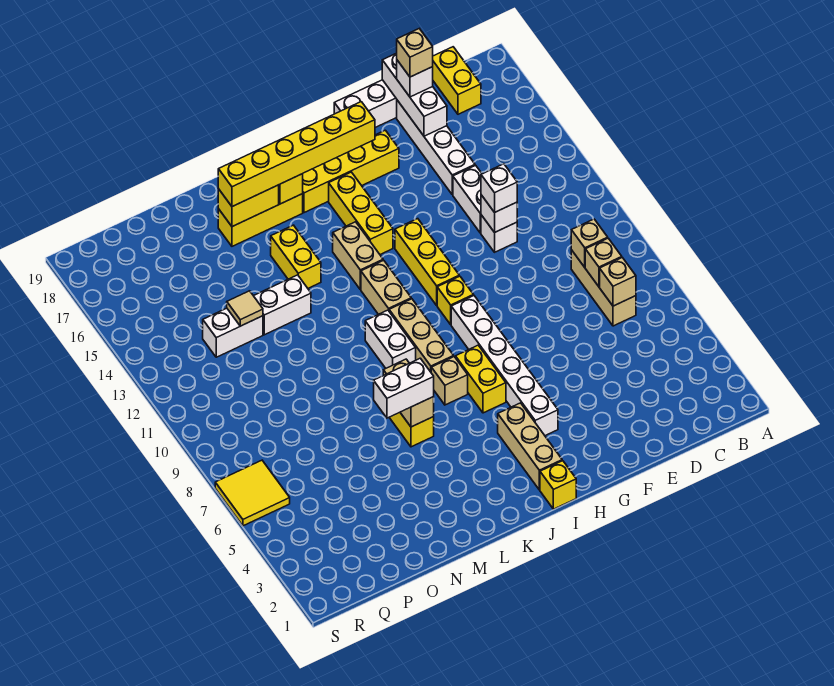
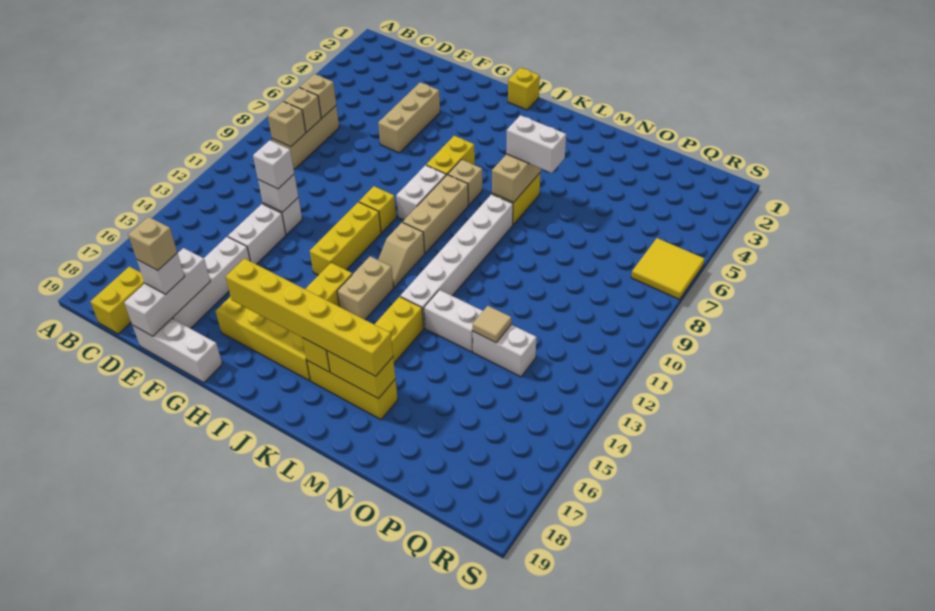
white brick H4:H9 level 1 -> white brick L8:L13 level 1
tan brick I2:I4 level 1 -> tan brick F4:F6 level 1
tan brick J11:J12 level 1 -> tan slope J11:J12 level 1 top 11
white brick K9:K10 level 1 -> white brick I8:I9 level 1

